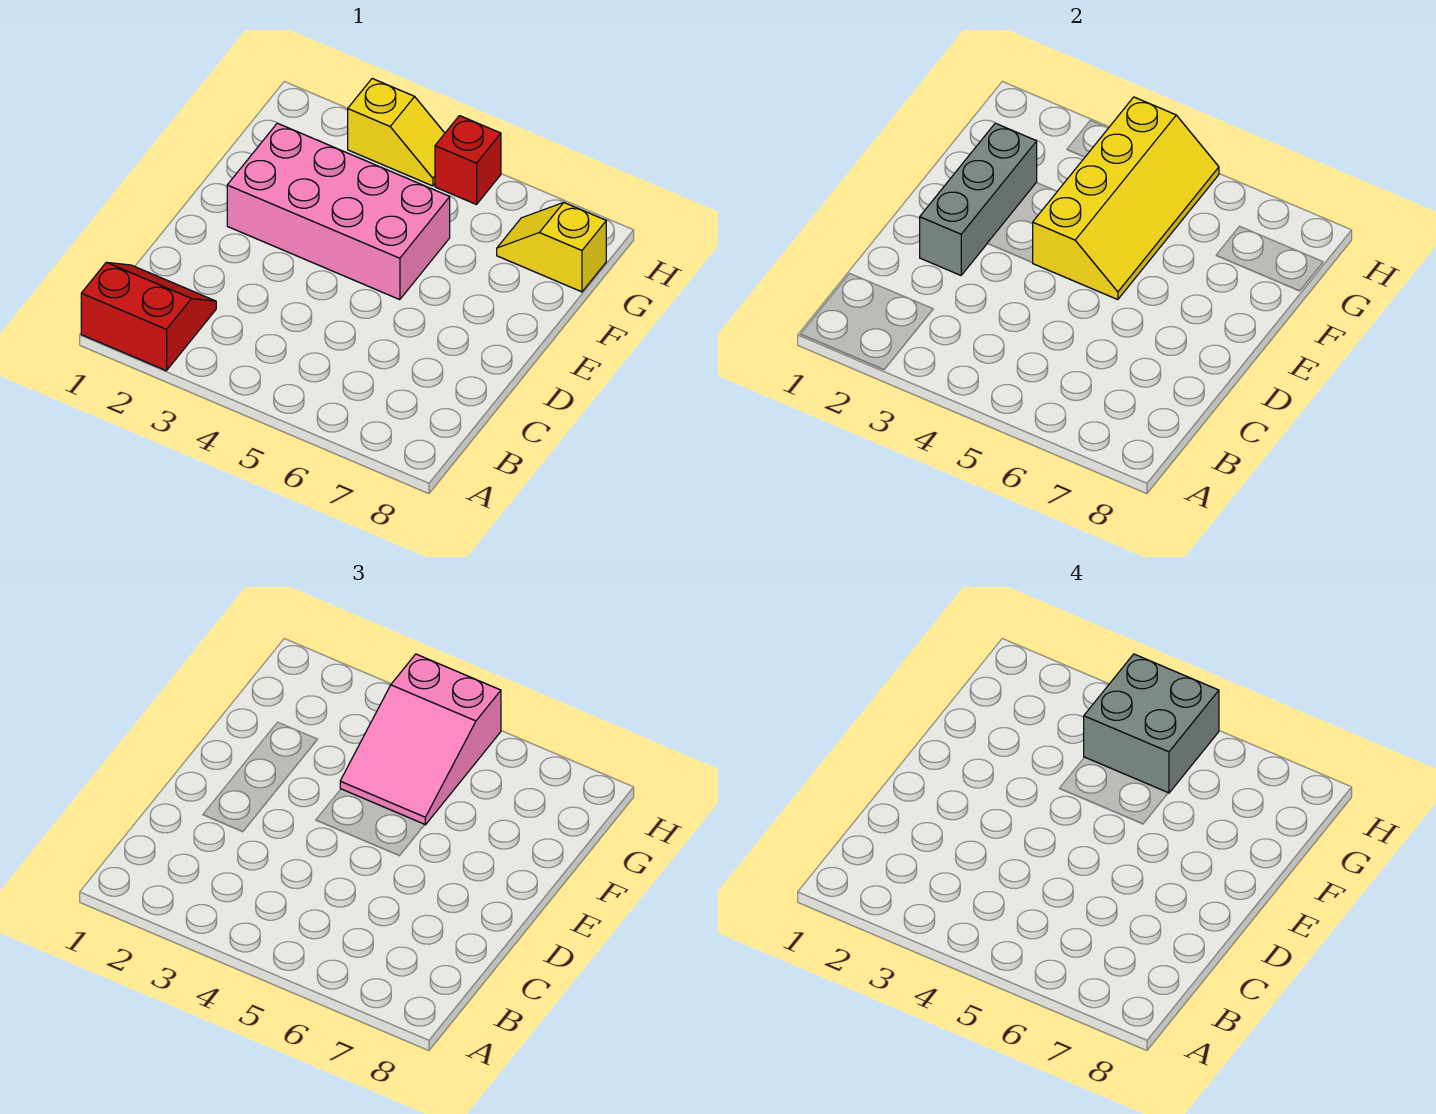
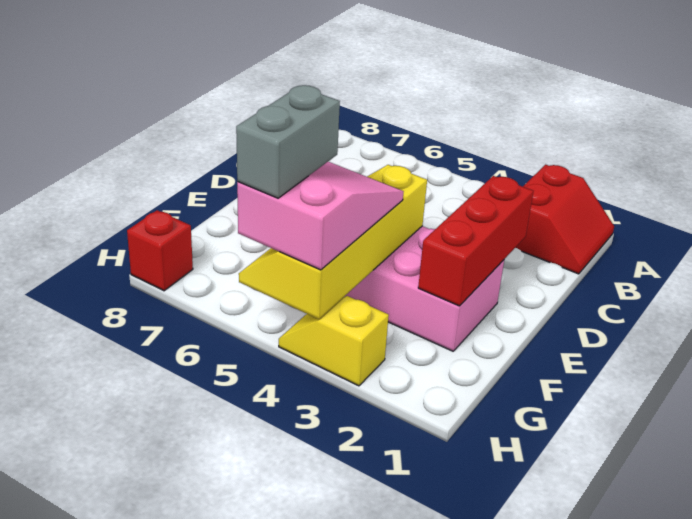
red slope A1:B2 level 1 top A -> red slope A1:B2 level 1 top 2
grey brick D2:F2 level 2 -> red brick D2:F2 level 2
grey brick G4:H5 level 4 -> grey brick G5:H5 level 4
yellow slope G7:G8 level 1 top 8 -> none
red brick H5 level 1 -> red brick H8 level 1

